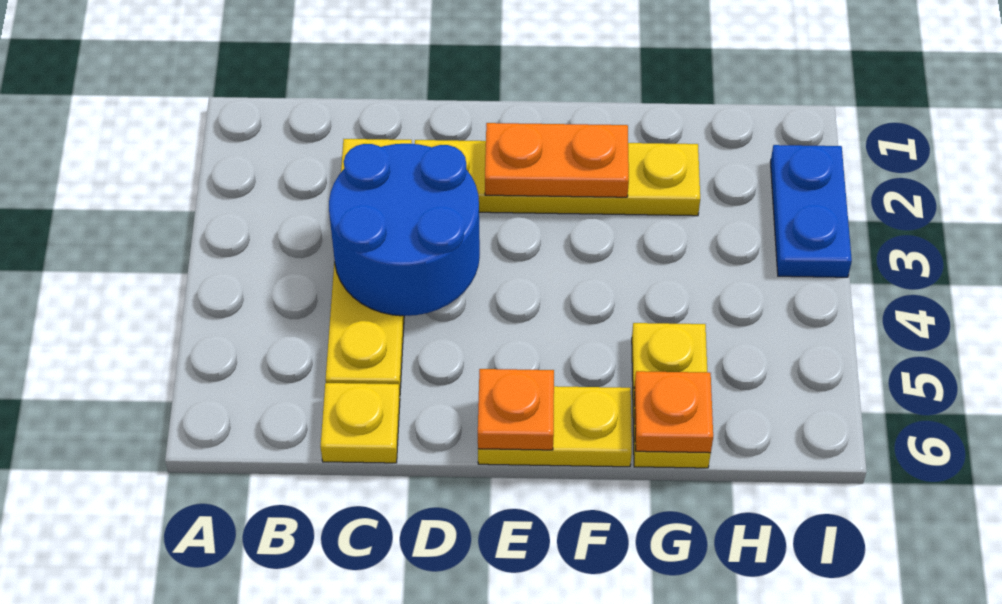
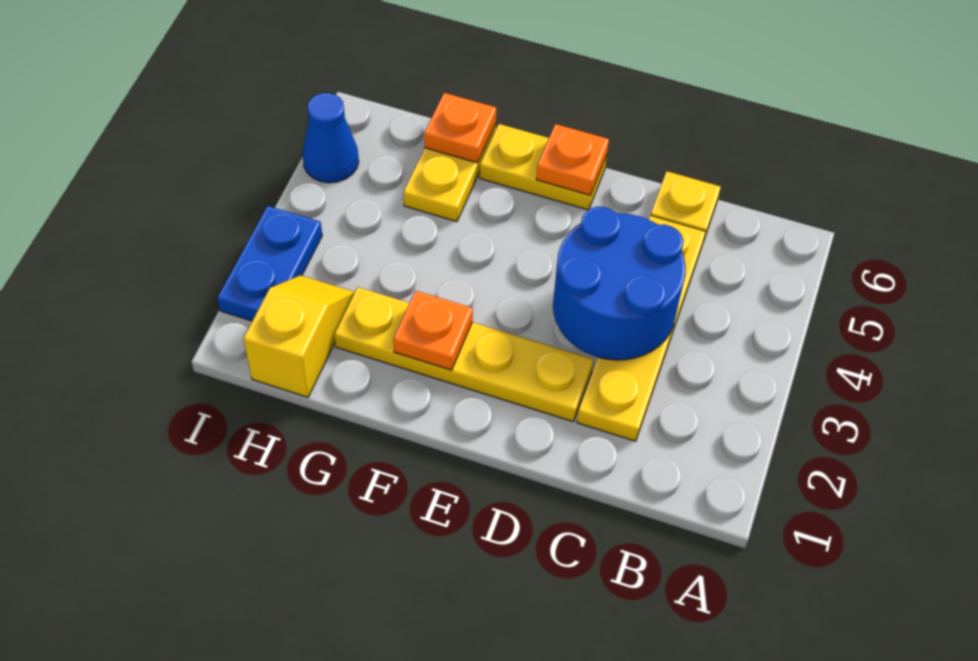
orange plate E2:F2 level 2 -> orange plate F2 level 2
none -> yellow slope H1:H2 level 1 top 1
none -> blue cone I5 level 1

